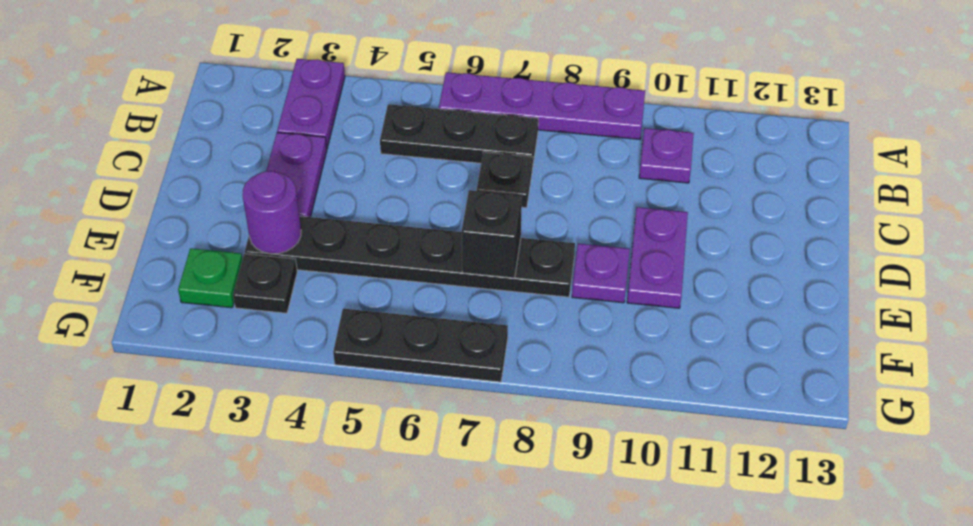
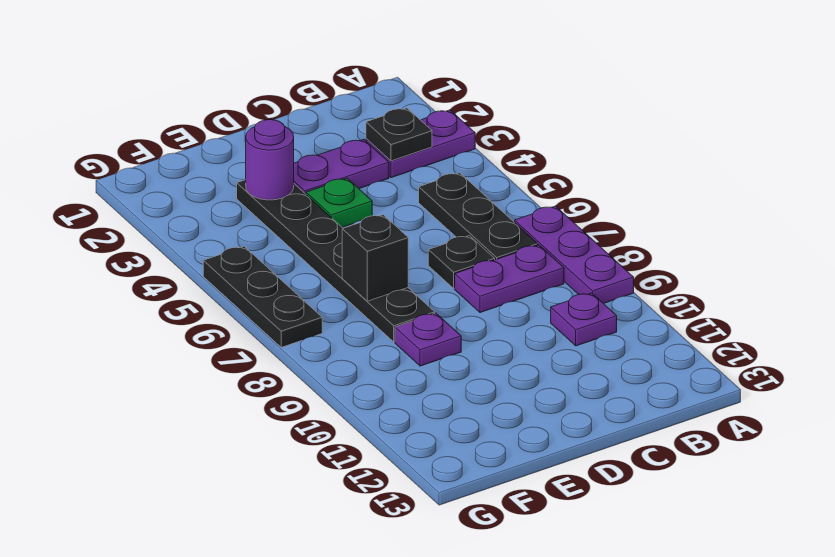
purple plate A6:A9 level 1 -> purple plate A7:A9 level 1
purple plate D10:E10 level 1 -> purple plate B8:C8 level 1
green plate F2 level 1 -> green plate D4 level 1
black plate F3 level 1 -> black plate B3 level 2

